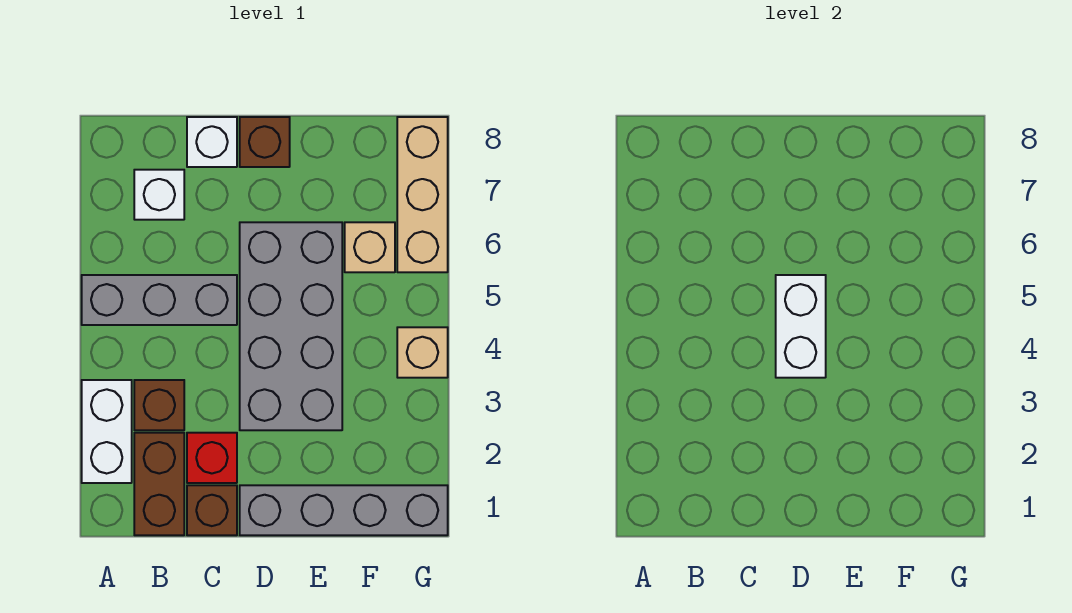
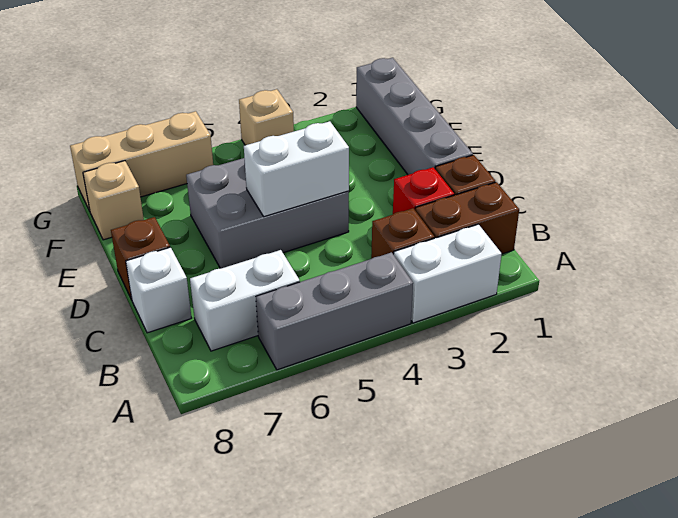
grey brick A5:C5 level 1 -> grey brick A4:A6 level 1
white brick B7 level 1 -> white brick B6:B7 level 1
grey brick D3:E6 level 1 -> grey brick D4:E6 level 1
tan brick F6 level 1 -> tan brick F8 level 1

